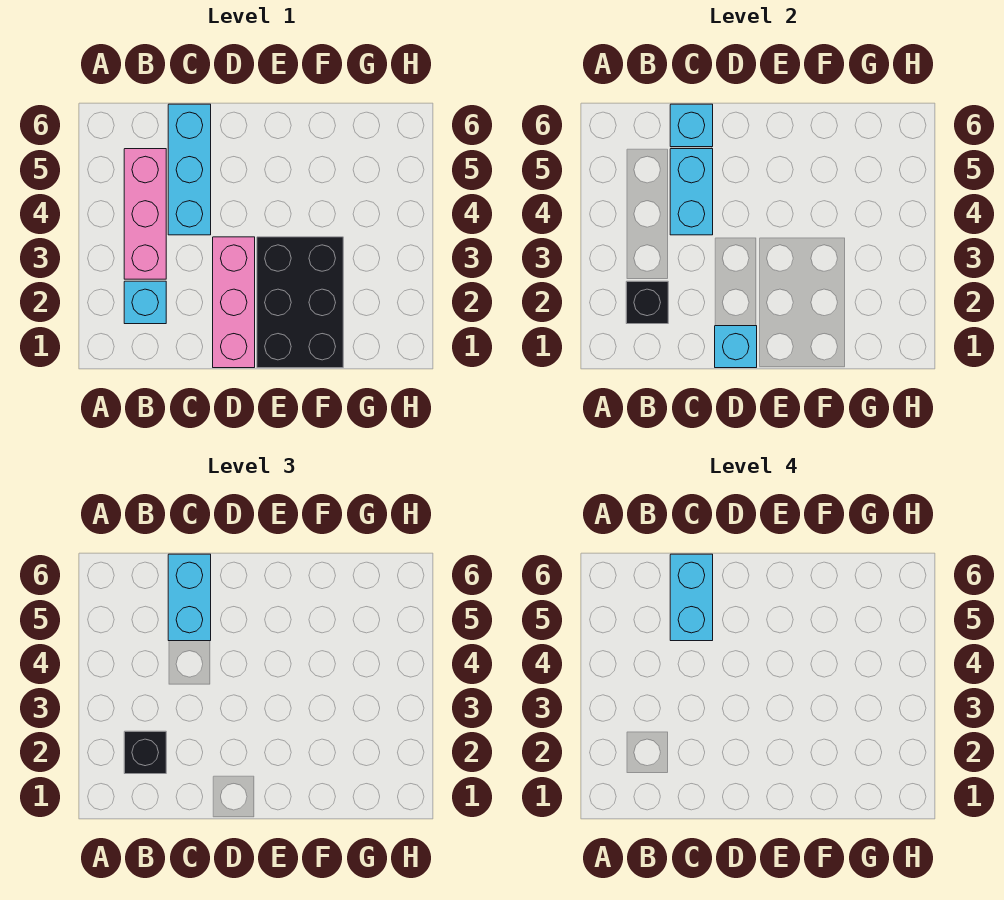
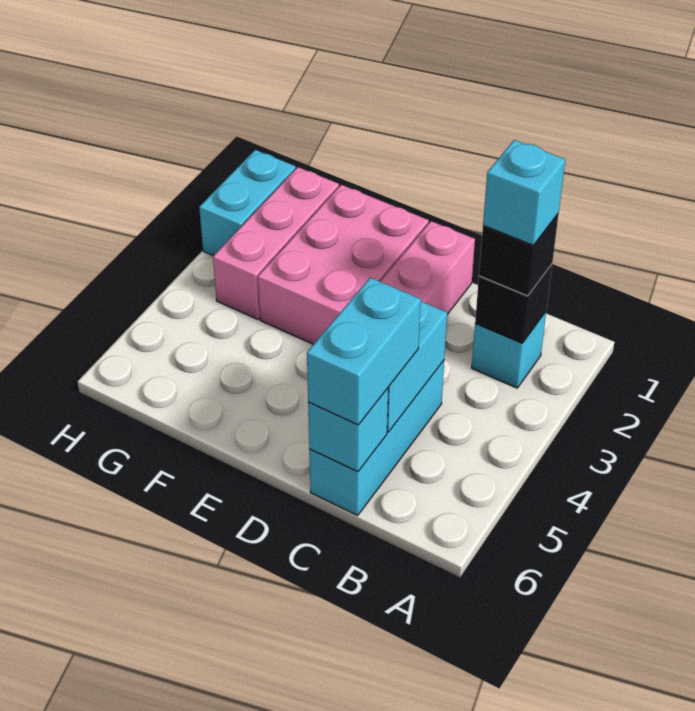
pink brick B3:B5 level 1 -> pink brick G1:G3 level 1
cyan brick C5:C6 level 4 -> cyan brick H1:H2 level 1
cyan brick D1 level 2 -> cyan brick B2 level 4
black brick E1:F3 level 1 -> pink brick E1:F3 level 1

